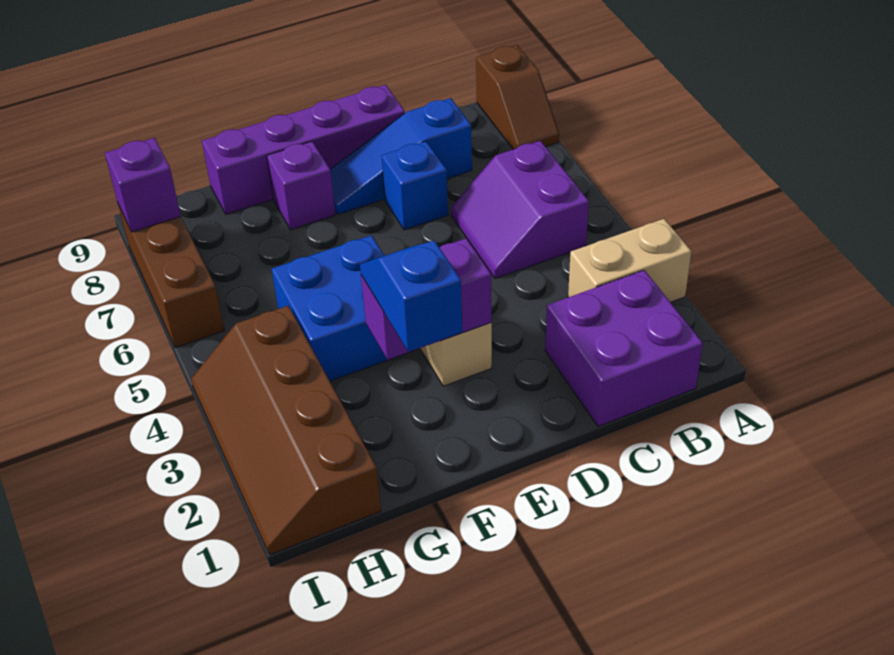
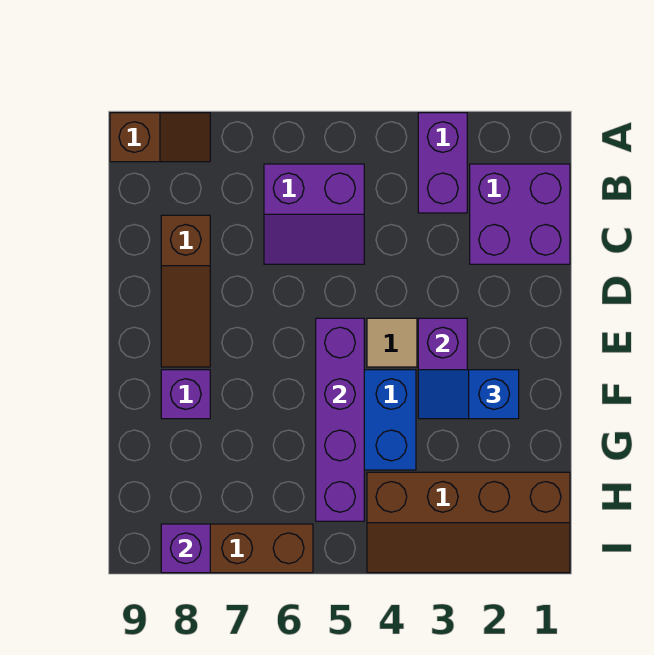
tan brick A3:B3 level 1 -> purple brick A3:B3 level 1
blue slope C8:E8 level 1 top C -> brown slope C8:E8 level 1 top C
blue brick D7 level 1 -> none
purple brick D9:G9 level 1 -> purple brick E5:H5 level 2

